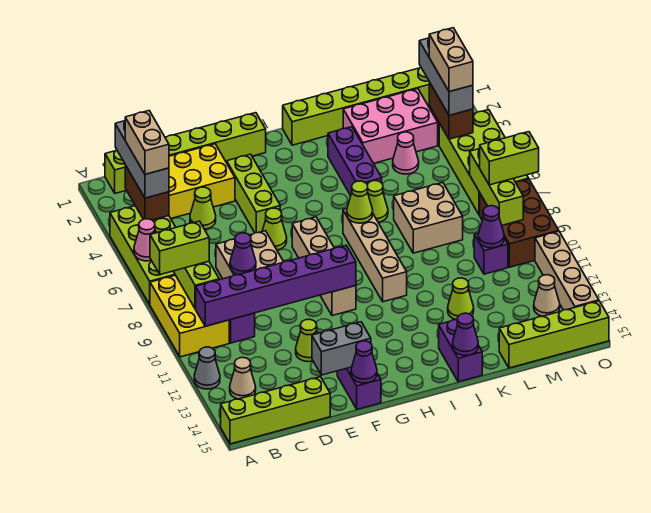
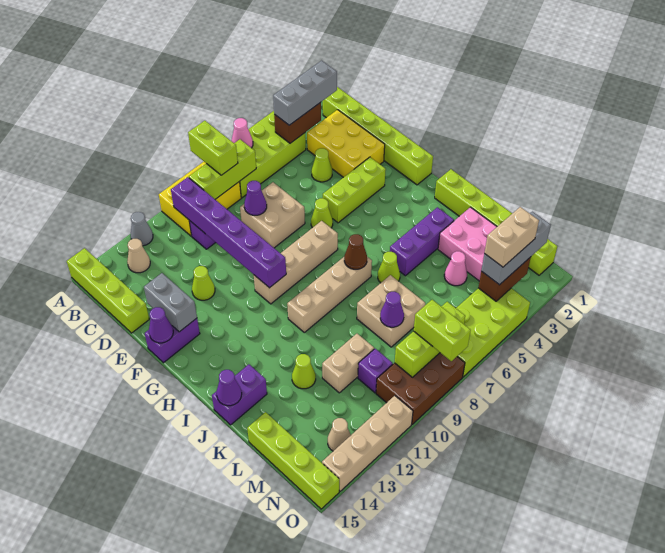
tan brick B3:B4 level 4 -> tan brick L10:L11 level 1
lime cone I7 level 2 -> brown cone I7 level 2
purple cone M10 level 2 -> purple cone L8 level 2

